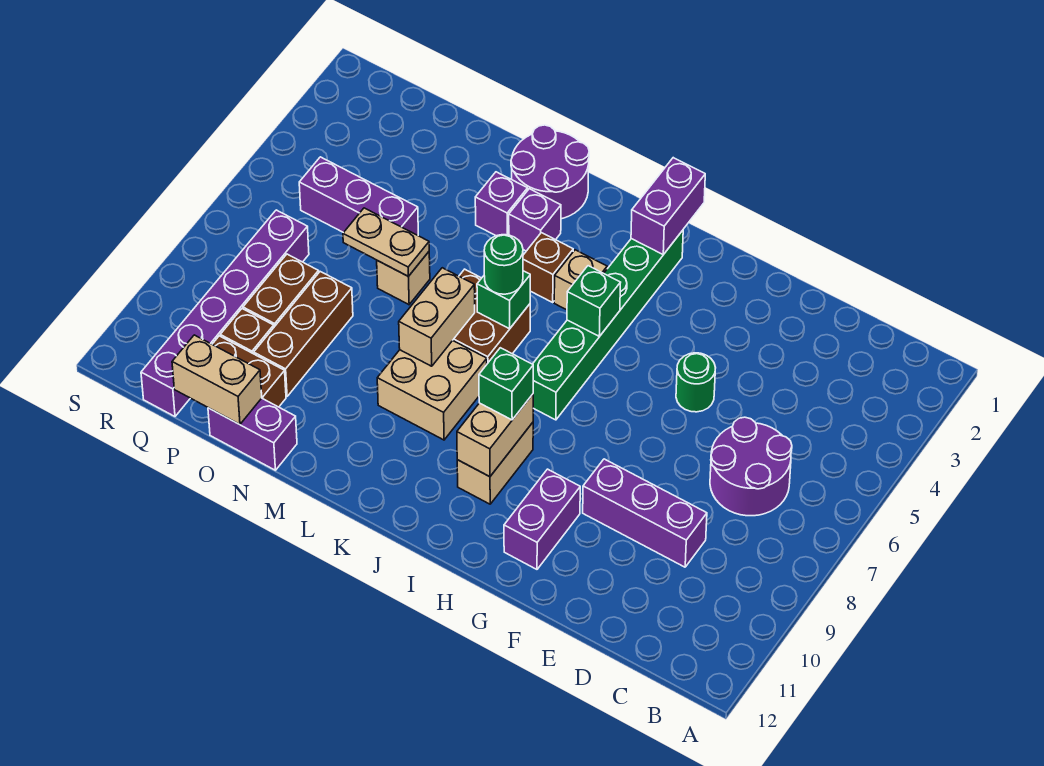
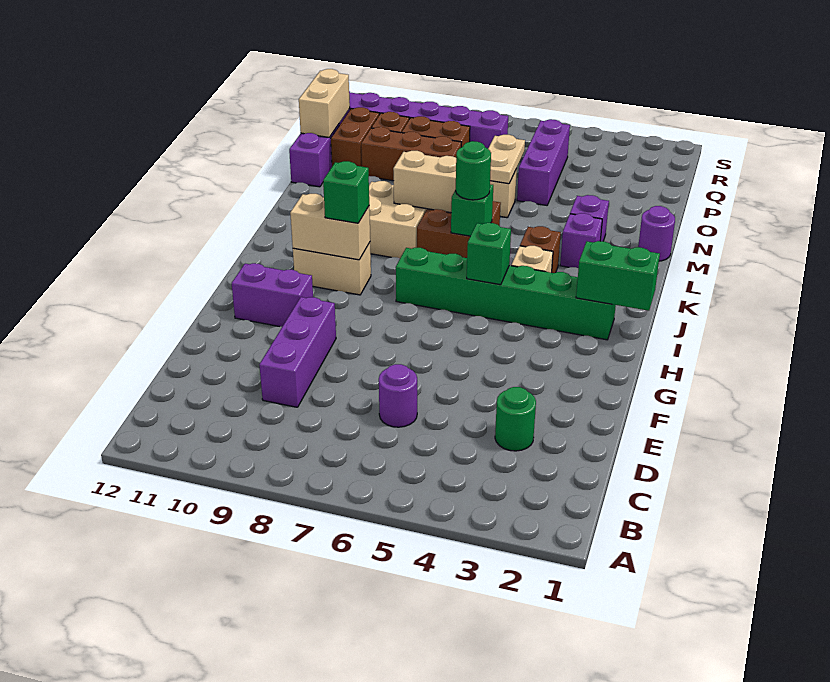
purple round brick C6:D7 level 1 -> purple round brick D6 level 1
green round brick F5 level 1 -> green round brick D3 level 1
purple brick I1:I2 level 2 -> green brick I1:I2 level 2
purple round brick L1:M2 level 1 -> purple round brick M1 level 1

